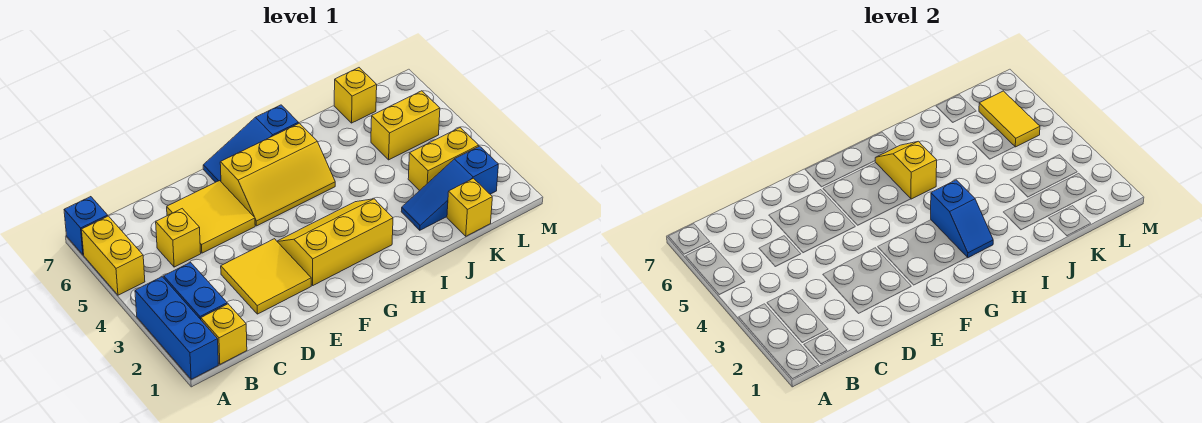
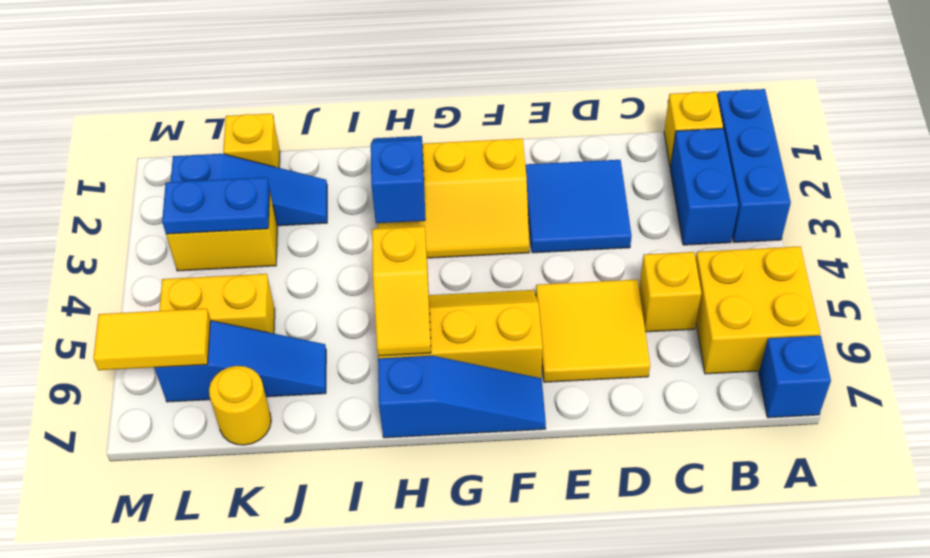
yellow brick A5:A6 level 1 -> yellow brick A5:B6 level 1
yellow tile D2:E3 level 1 -> blue tile D2:E3 level 1
none -> blue slope J6:L6 level 1 top L
none -> blue plate K3:L3 level 2
yellow brick K7 level 1 -> yellow round brick K7 level 1
yellow tile L5:L6 level 2 -> yellow tile L6:M6 level 2

